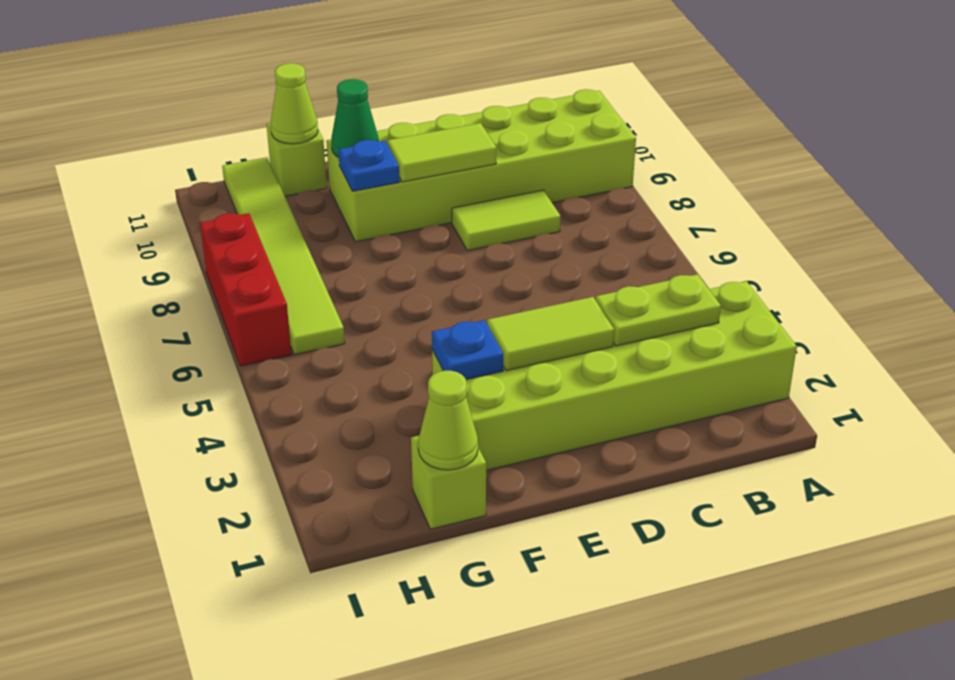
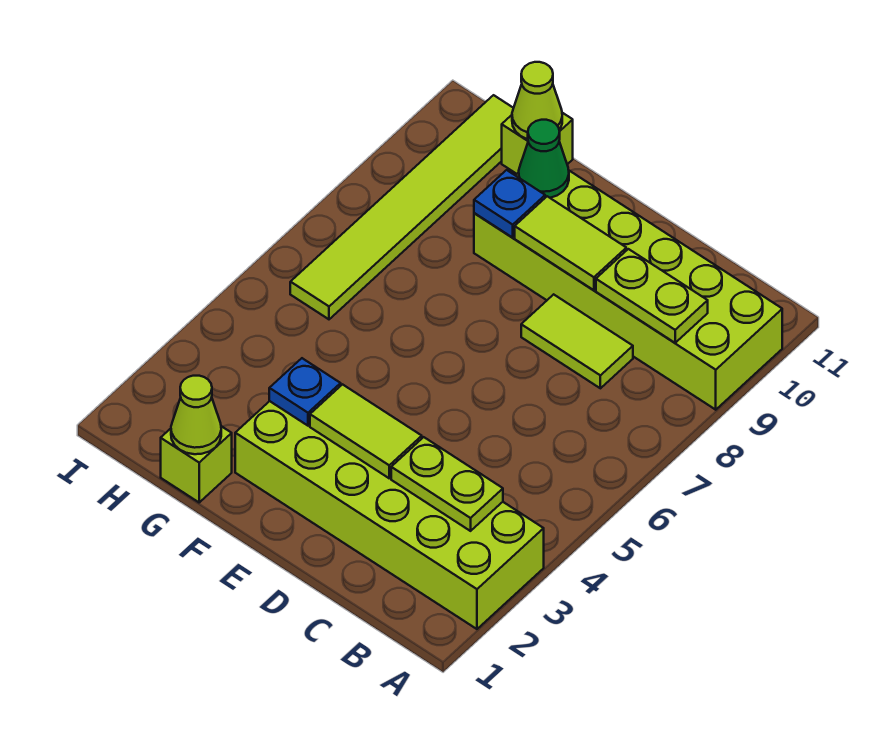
none -> lime plate B9:C9 level 2
red brick I6:I8 level 1 -> none

